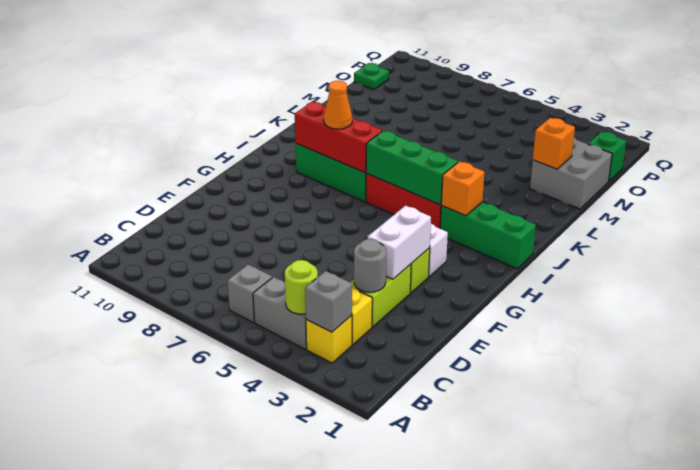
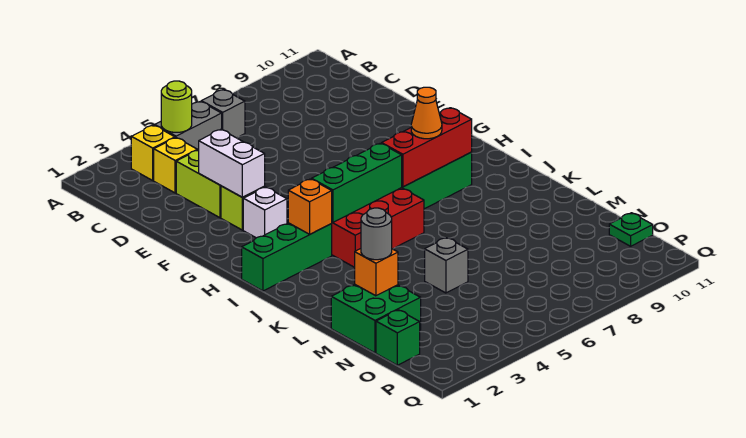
grey brick B3 level 2 -> grey brick M5 level 1
grey round brick D3 level 2 -> grey round brick M2 level 3
grey brick M1:N2 level 1 -> green brick M1:N2 level 1

